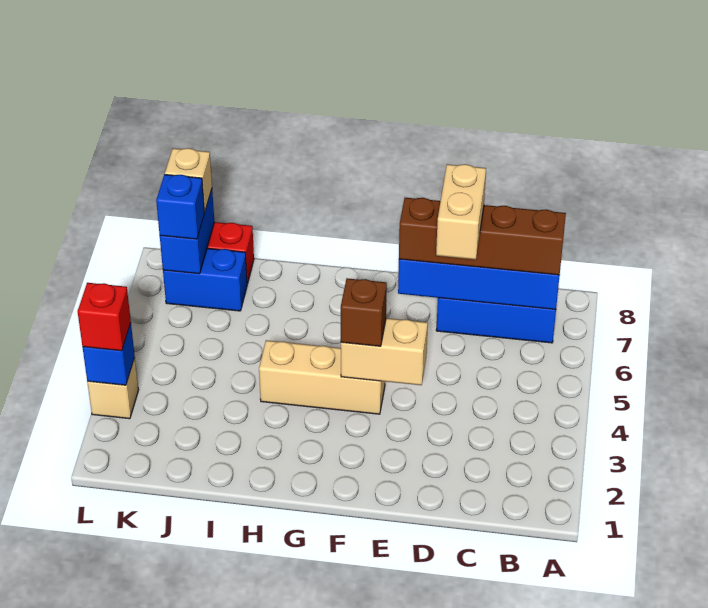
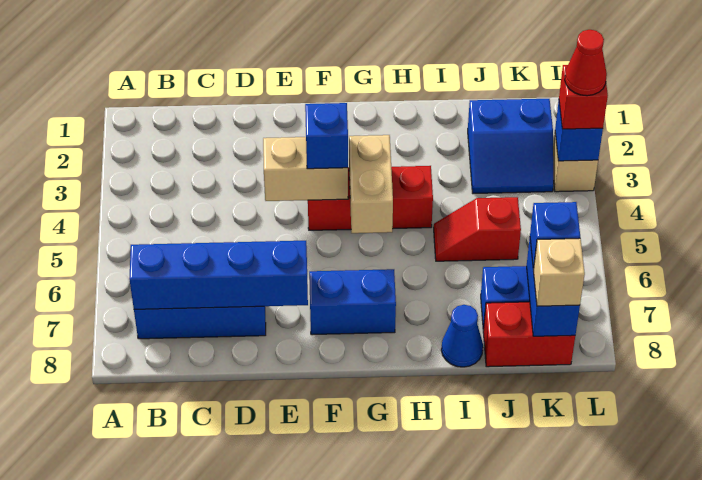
brown brick B7:E7 level 3 -> none
tan brick D6:D7 level 4 -> tan brick G4:G5 level 2
tan brick F4:H4 level 1 -> red brick F4:H4 level 1
brown brick F4 level 3 -> blue brick F4 level 3
none -> blue brick F7:G7 level 1
none -> red slope I5:J5 level 1 top J
none -> blue cone I8 level 1
none -> blue slope J2:K3 level 1 top 2
none -> red cone L3 level 4

